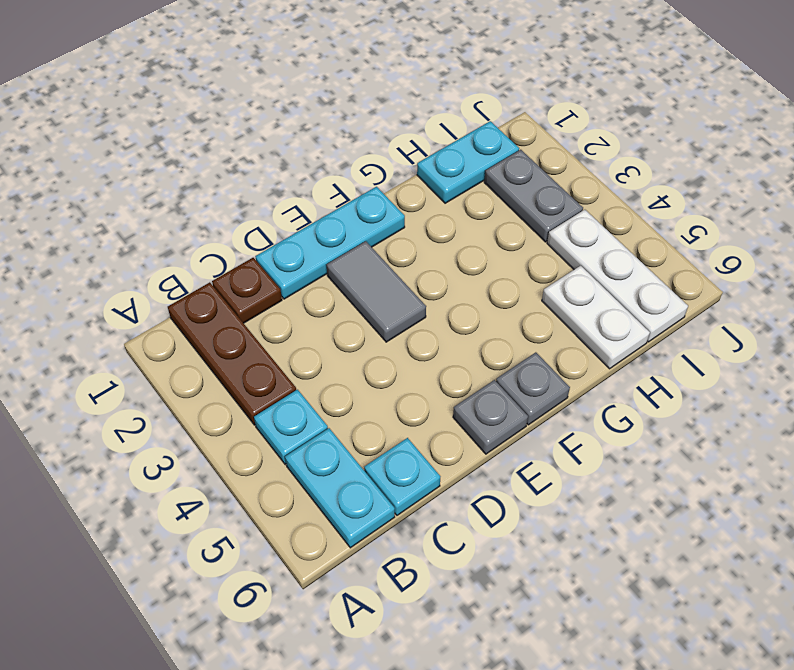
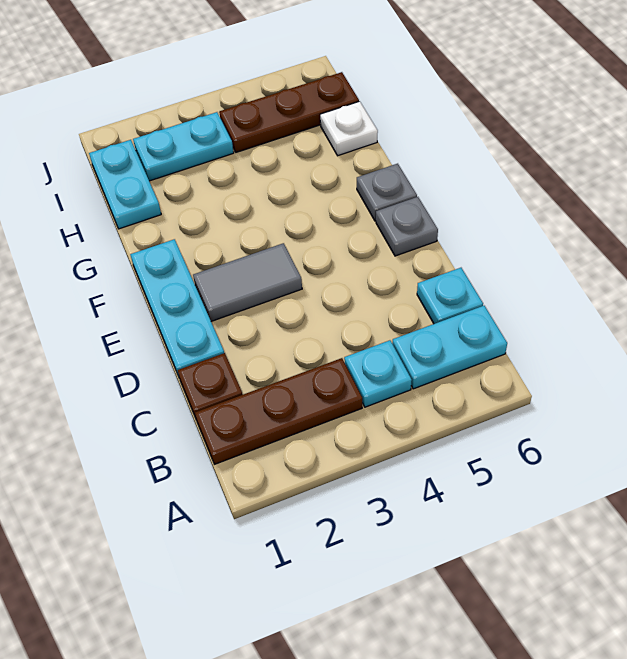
white plate H5:H6 level 1 -> white plate H6 level 1
grey plate I2:I3 level 1 -> cyan plate I2:I3 level 1
white plate I4:I6 level 1 -> brown plate I4:I6 level 1

